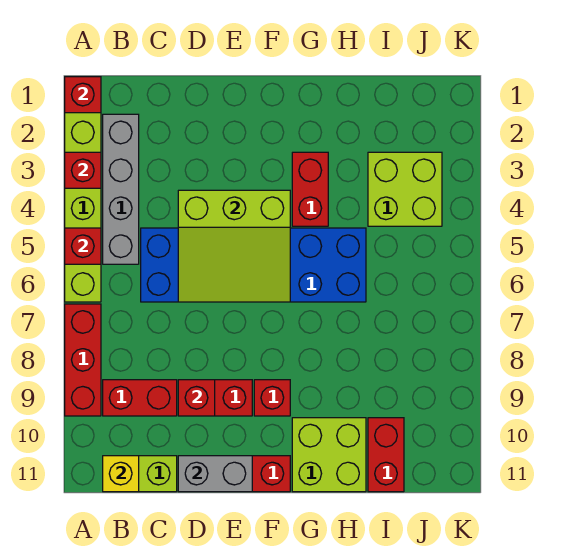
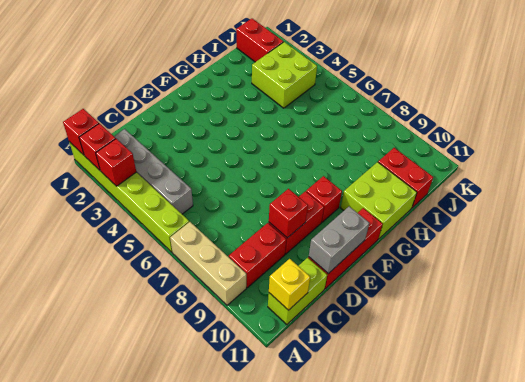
red brick A5 level 2 -> red brick A2 level 2
red brick A7:A9 level 1 -> tan brick A7:A9 level 1
blue brick C5:H6 level 1 -> none
lime slope D4:F6 level 2 top 4 -> none
red brick G3:G4 level 1 -> red brick J1:J2 level 1

